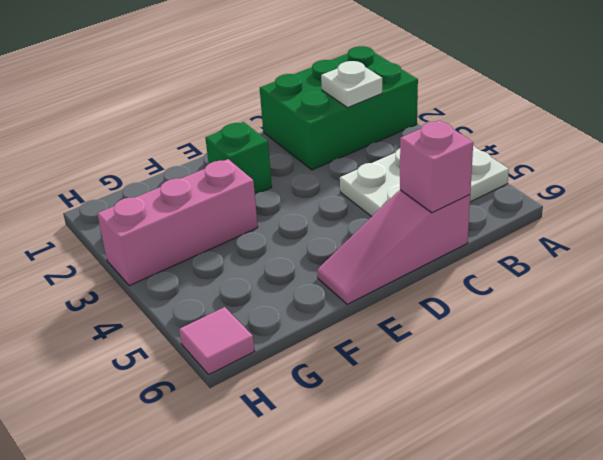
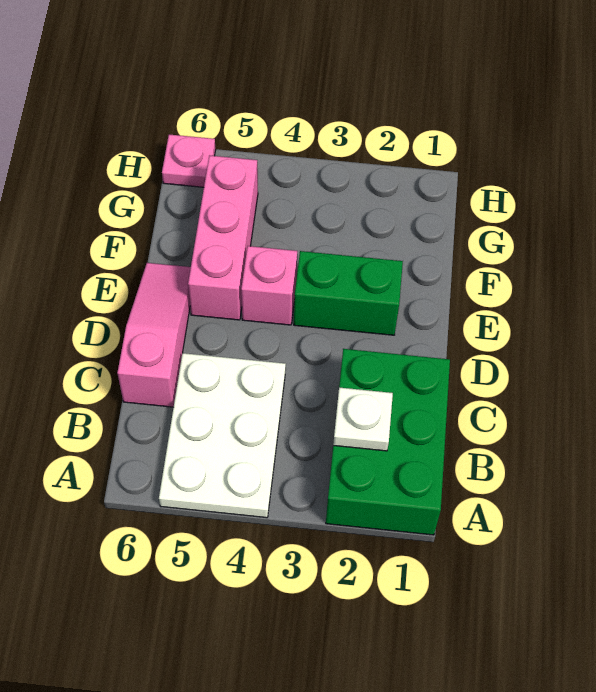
pink brick C6 level 2 -> pink brick E4 level 1
green brick E2 level 1 -> green brick E2:E3 level 1
pink brick F3:H3 level 1 -> pink brick E5:G5 level 1
pink tile H6 level 1 -> pink plate H6 level 1

